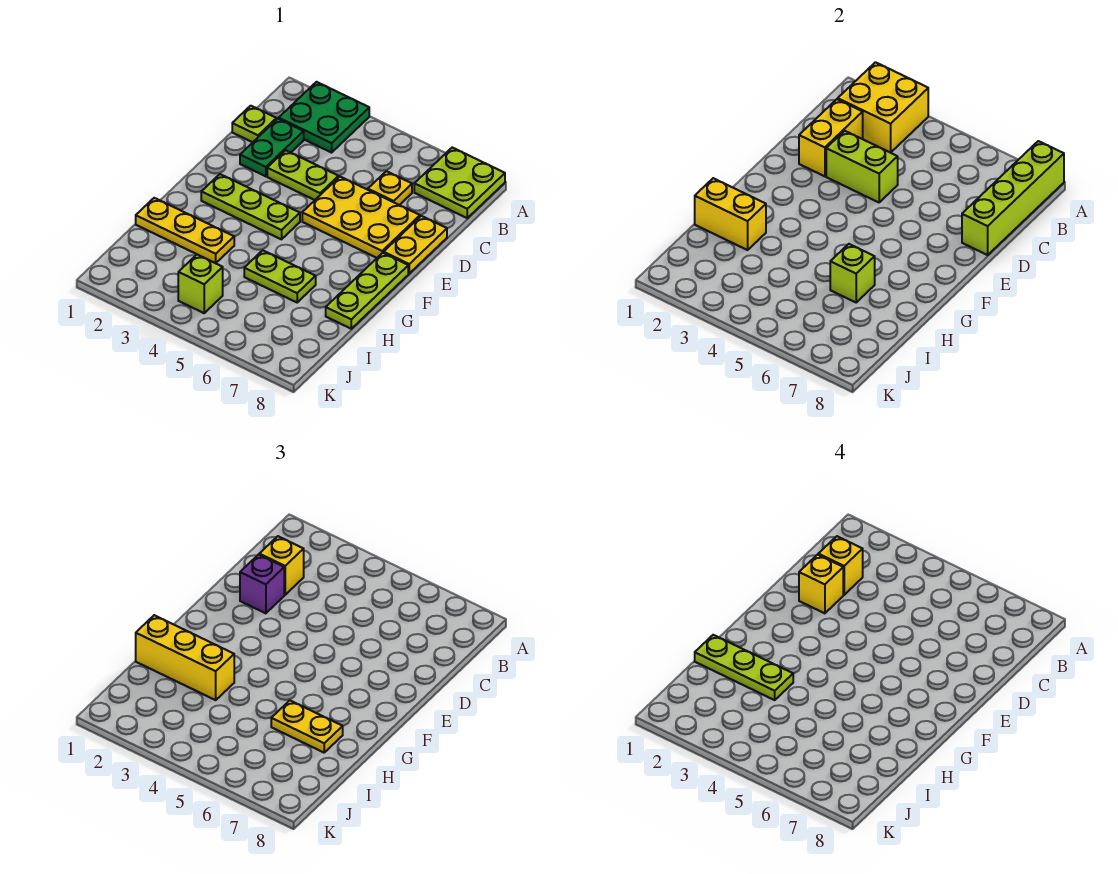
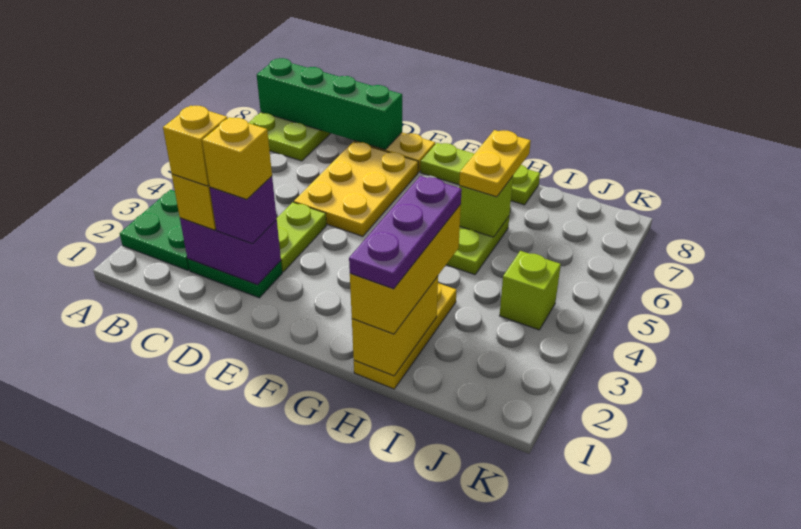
yellow brick A2:B3 level 2 -> none
lime brick A8:D8 level 2 -> green brick A8:D8 level 2
lime plate C1 level 1 -> none
yellow brick C2:D2 level 2 -> purple brick C2:D2 level 2
yellow plate C6 level 1 -> none
lime brick D3:D4 level 2 -> none
lime plate F2:F4 level 1 -> none
lime plate H1:H3 level 4 -> purple plate H1:H3 level 4

